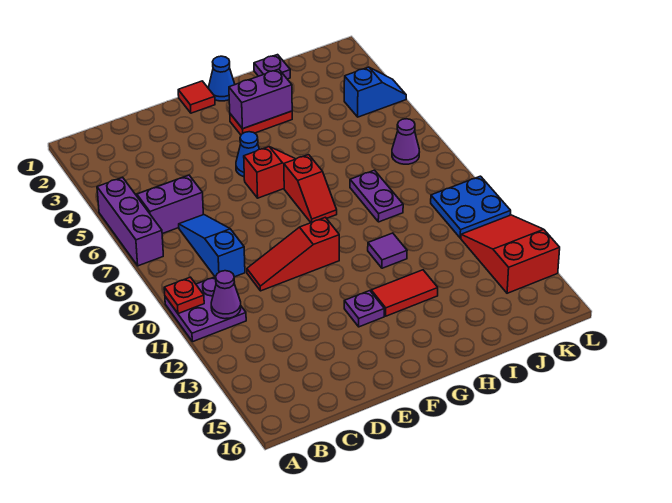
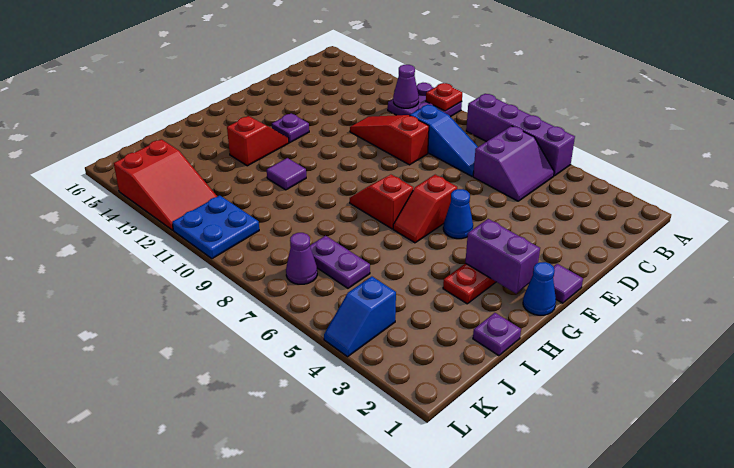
purple brick A5:A7 level 1 -> purple brick A5:A8 level 1
red slope D10:F10 level 1 top F -> red slope D9:D11 level 1 top 9
red tile F1 level 1 -> purple tile F1 level 1
purple brick G3:H3 level 2 -> purple brick G2:G3 level 2
red tile G13:H13 level 1 -> red slope G13:H13 level 1 top H
purple plate I8:I9 level 1 -> purple plate J6:J7 level 1

